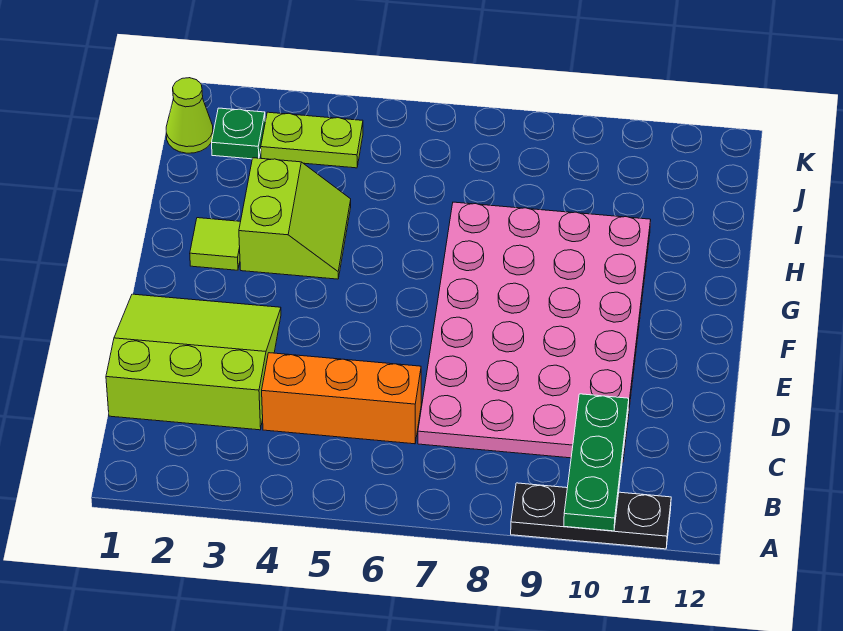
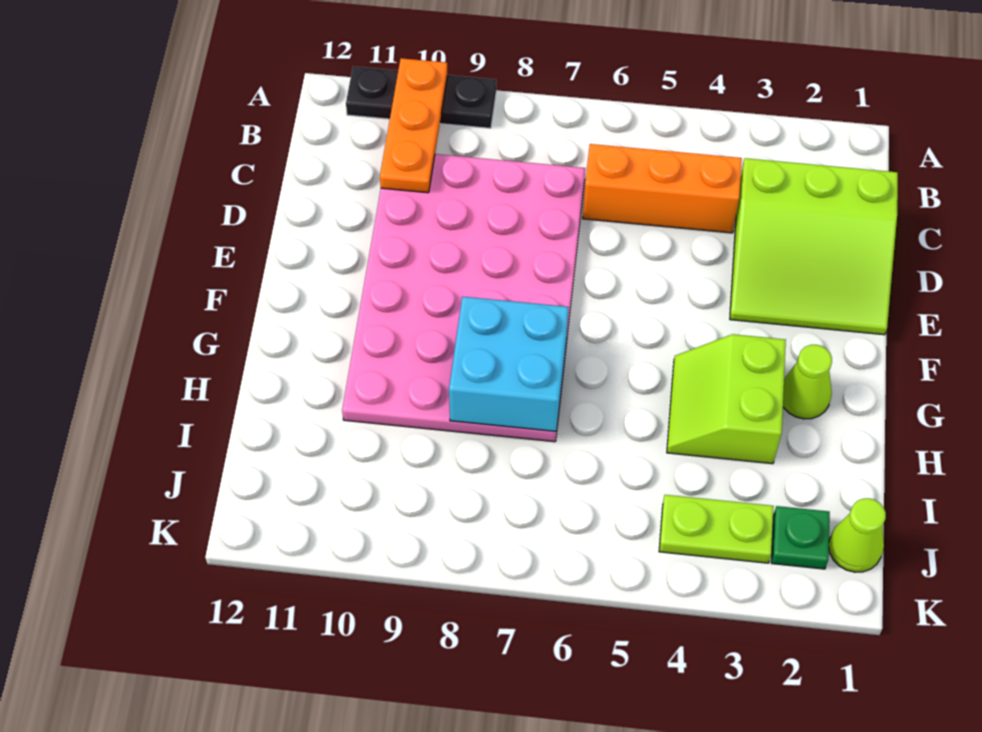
green plate A10:C10 level 2 -> orange plate A10:C10 level 2
lime tile G2 level 1 -> lime cone G2 level 1
none -> cyan brick G7:H8 level 2

